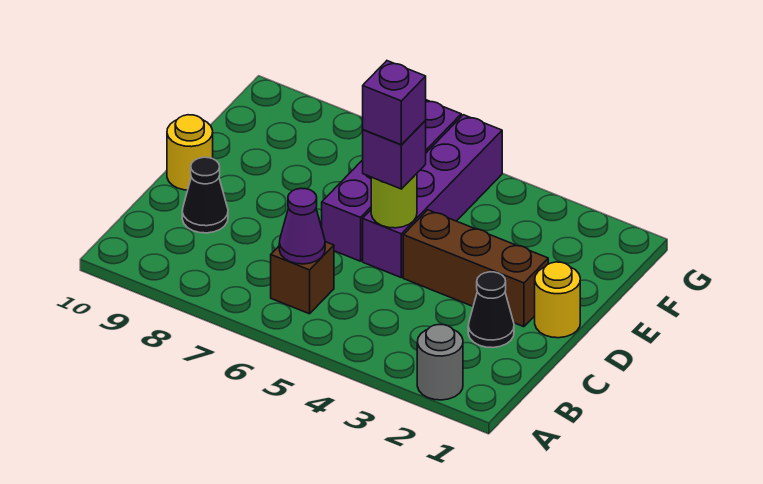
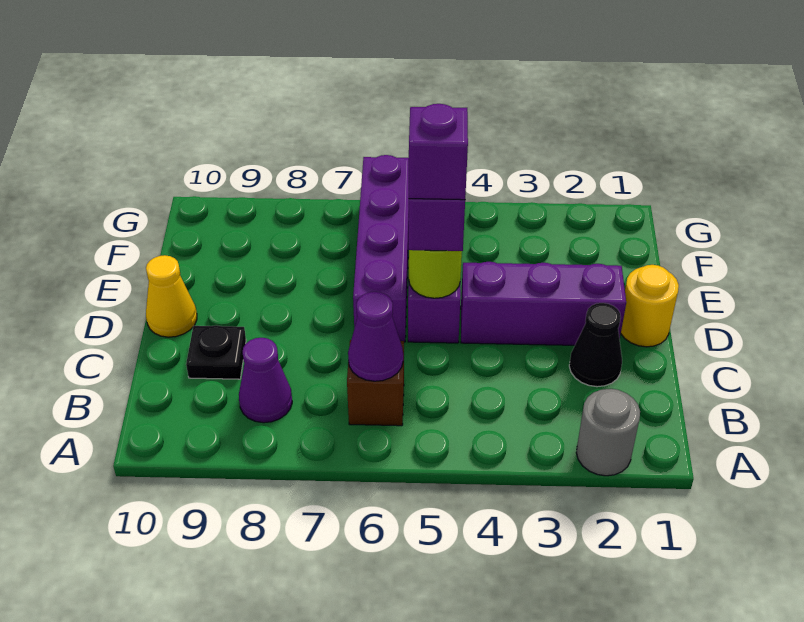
none -> purple cone B8 level 1
black cone C9 level 1 -> black plate C9 level 1
brown brick D2:D4 level 1 -> purple brick D2:D4 level 1
yellow round brick D10 level 1 -> yellow cone D10 level 1

